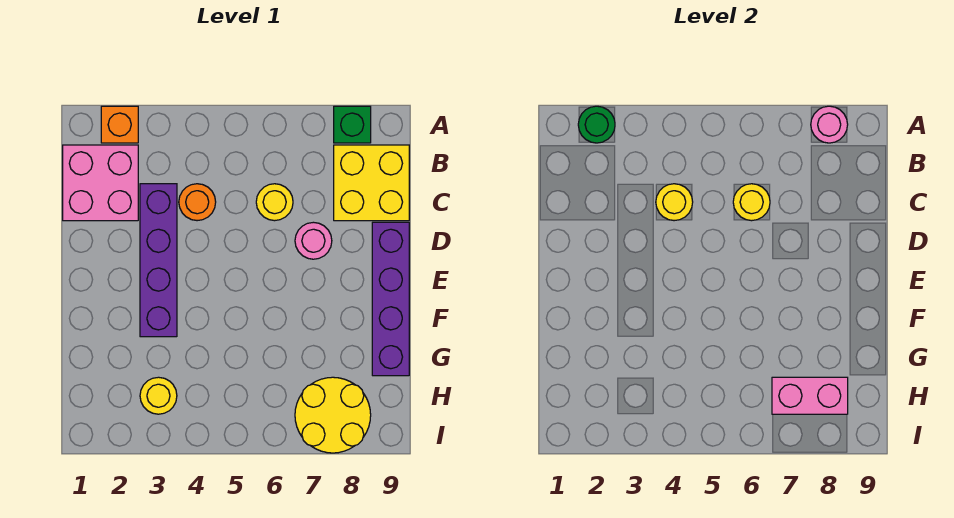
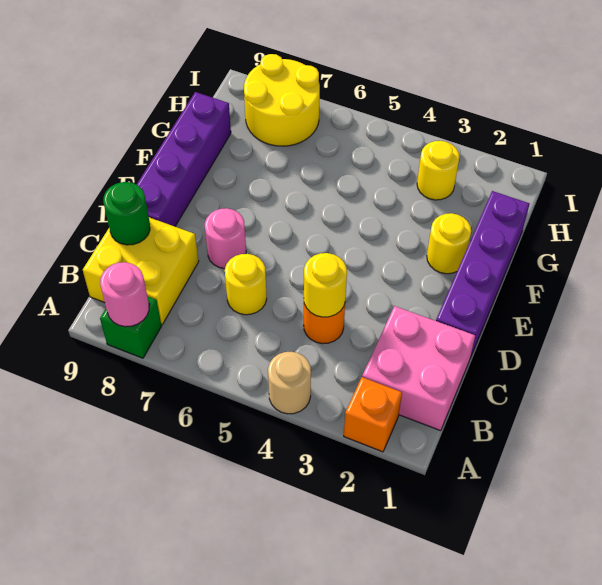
green round brick A2 level 2 -> green round brick C9 level 2
none -> tan round brick A4 level 1
purple brick C3:F3 level 1 -> purple brick D1:G1 level 1
yellow round brick C6 level 2 -> yellow round brick F2 level 1
pink brick H7:H8 level 2 -> none

